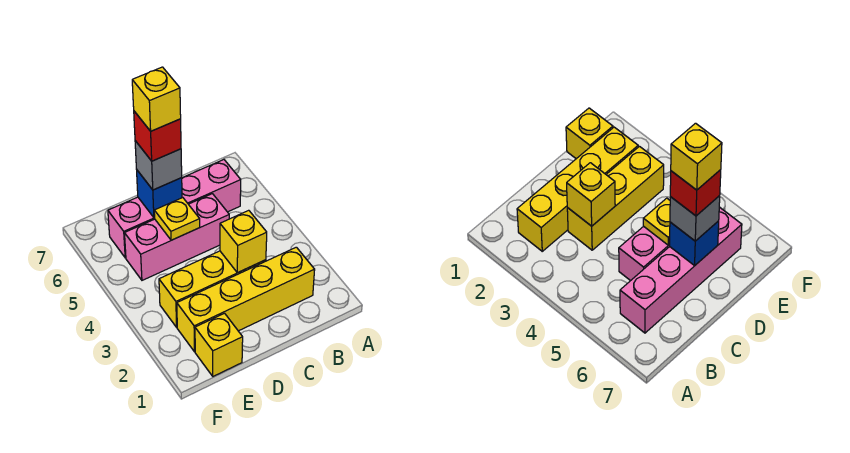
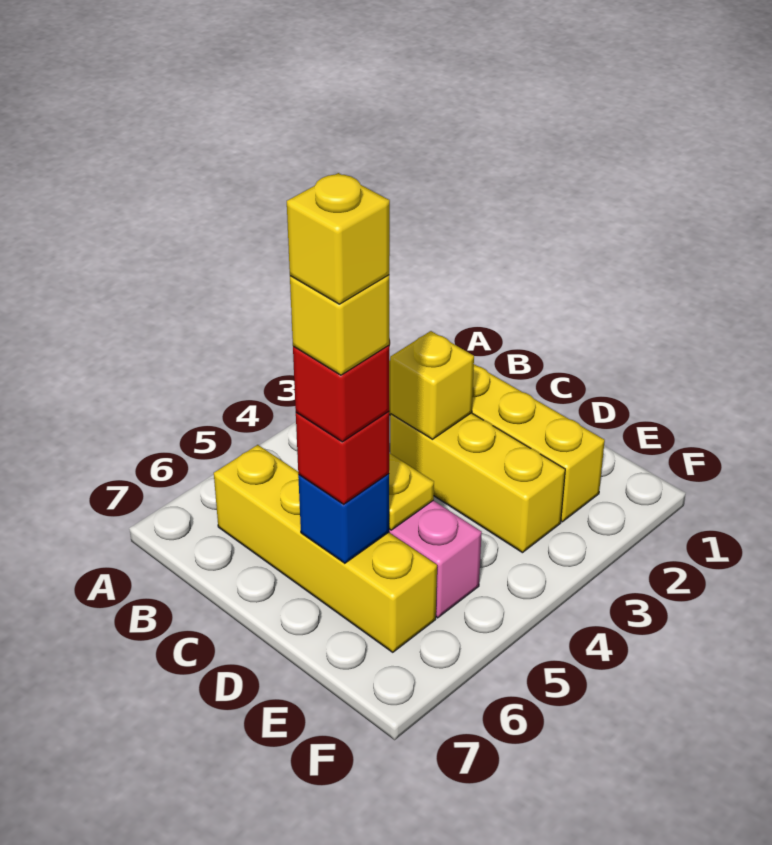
pink brick B6:E6 level 1 -> yellow brick B6:E6 level 1
grey brick D6 level 3 -> red brick D6 level 3
yellow brick E1 level 1 -> yellow brick D6 level 6

